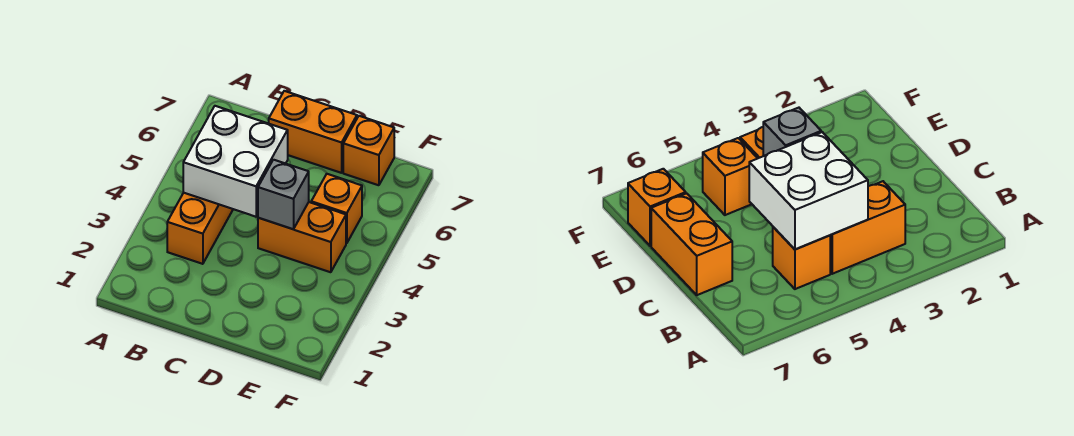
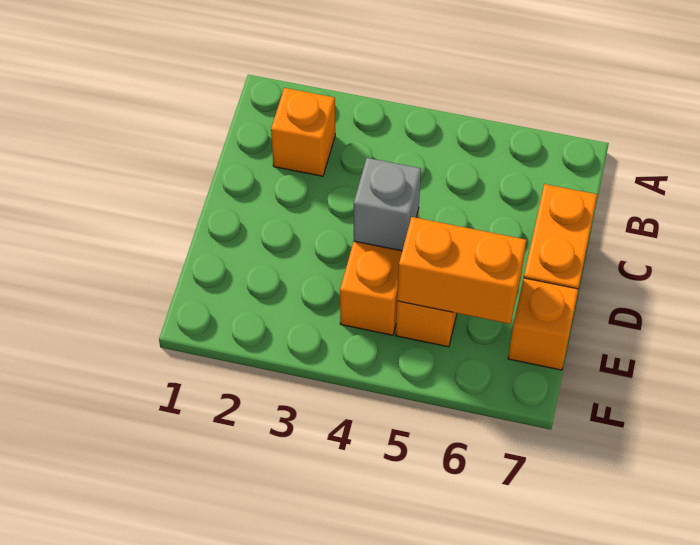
orange brick B3:B4 level 1 -> orange brick E5:E6 level 2
white brick B4:C5 level 2 -> none
orange brick B5 level 1 -> orange brick B2 level 1

